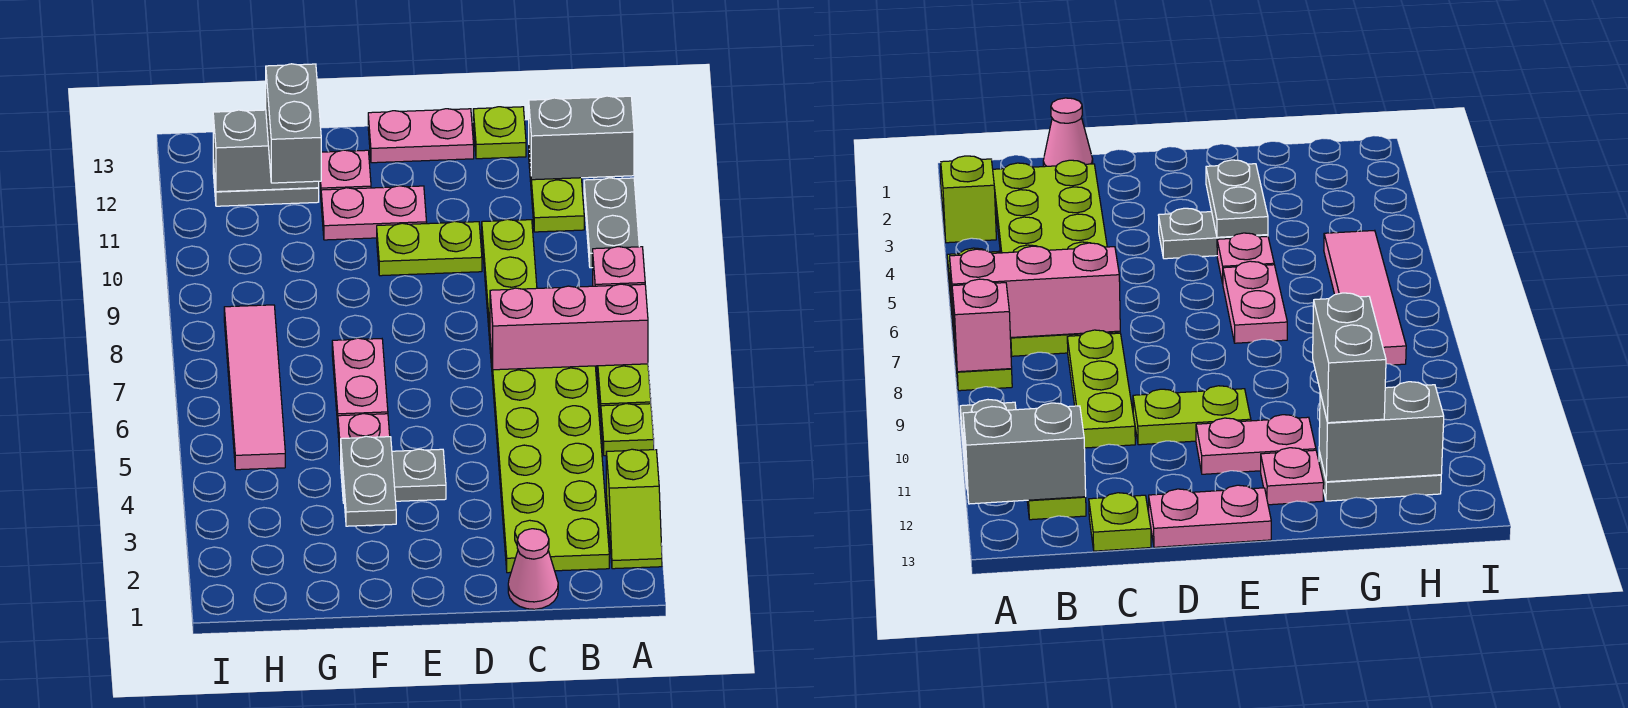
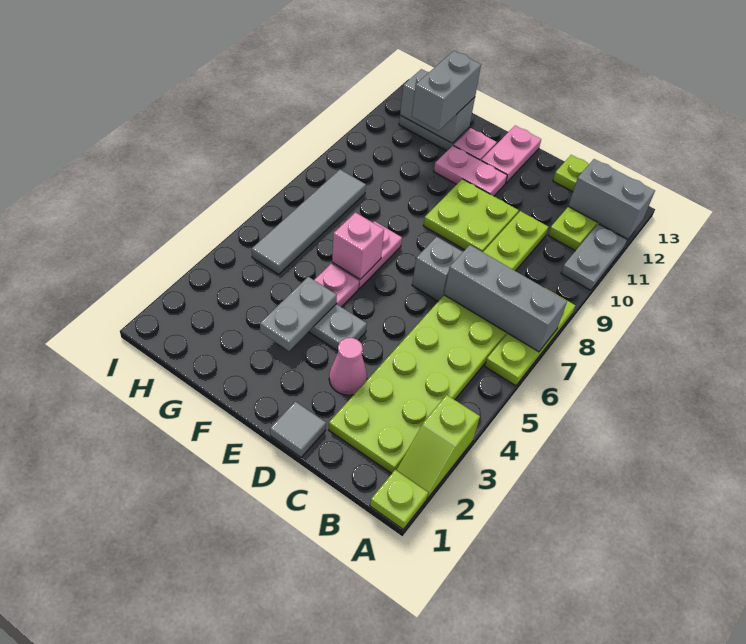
lime plate A5 level 1 -> lime plate A1 level 1
pink brick A7:C7 level 2 -> grey brick A7:C7 level 2
pink brick A8 level 2 -> pink brick F6 level 2
pink cone C1 level 1 -> pink cone D3 level 1
none -> grey tile D1 level 1
none -> grey brick D7 level 1
lime plate D10:E10 level 1 -> lime plate D9:E10 level 1
pink plate D13:E13 level 1 -> pink plate E12:E13 level 1
pink tile H5:H8 level 1 -> grey tile H5:H8 level 1

